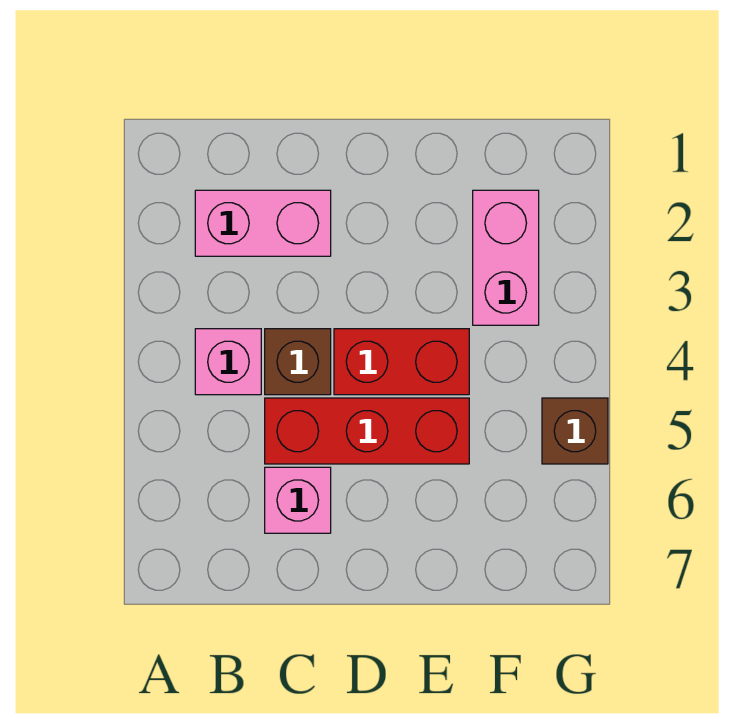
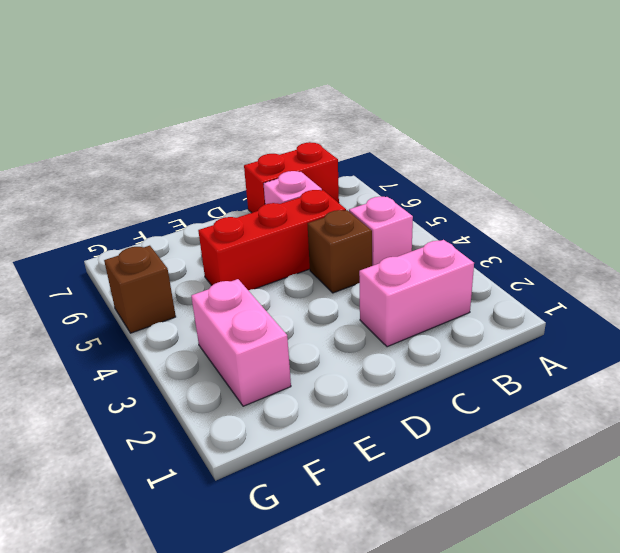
red brick D4:E4 level 1 -> red brick B7:C7 level 1

